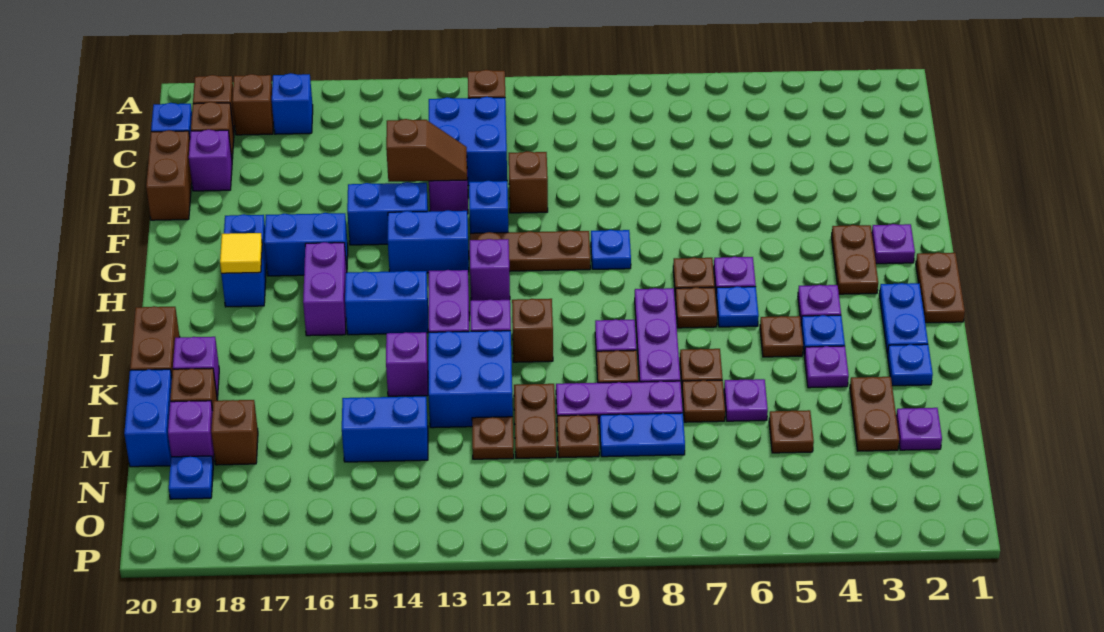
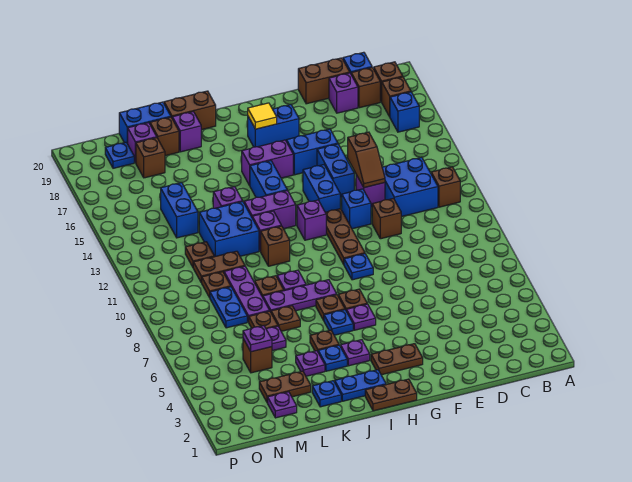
purple plate G2 level 1 -> purple plate M5 level 2
blue brick G16:G17 level 1 -> blue brick F16:G16 level 1
brown plate M5 level 1 -> brown brick M5 level 1

